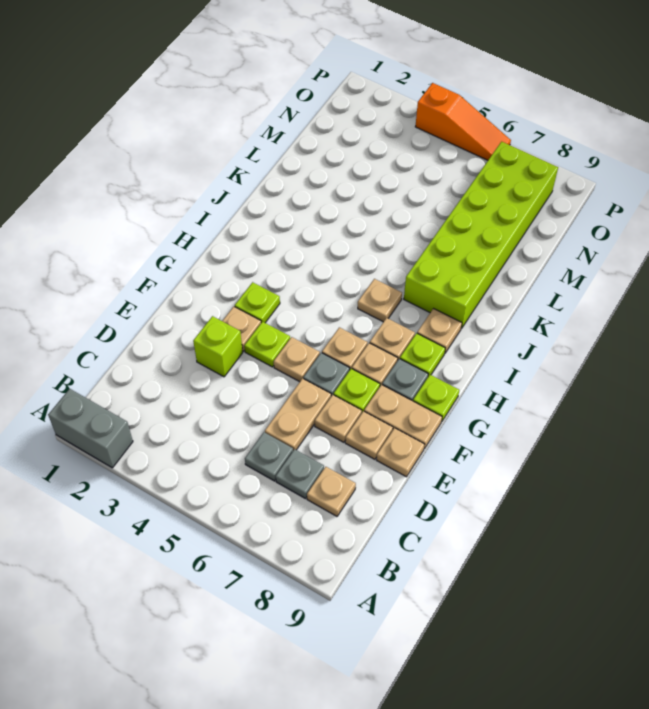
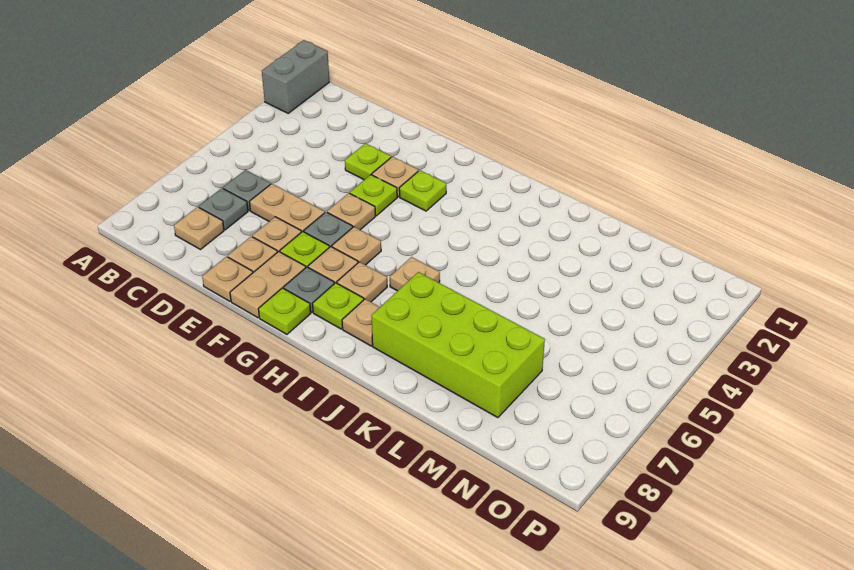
lime brick E3 level 1 -> lime plate E3 level 1
lime brick J7:O8 level 1 -> lime brick J7:M8 level 1
orange slope P4:P6 level 1 top 4 -> none

